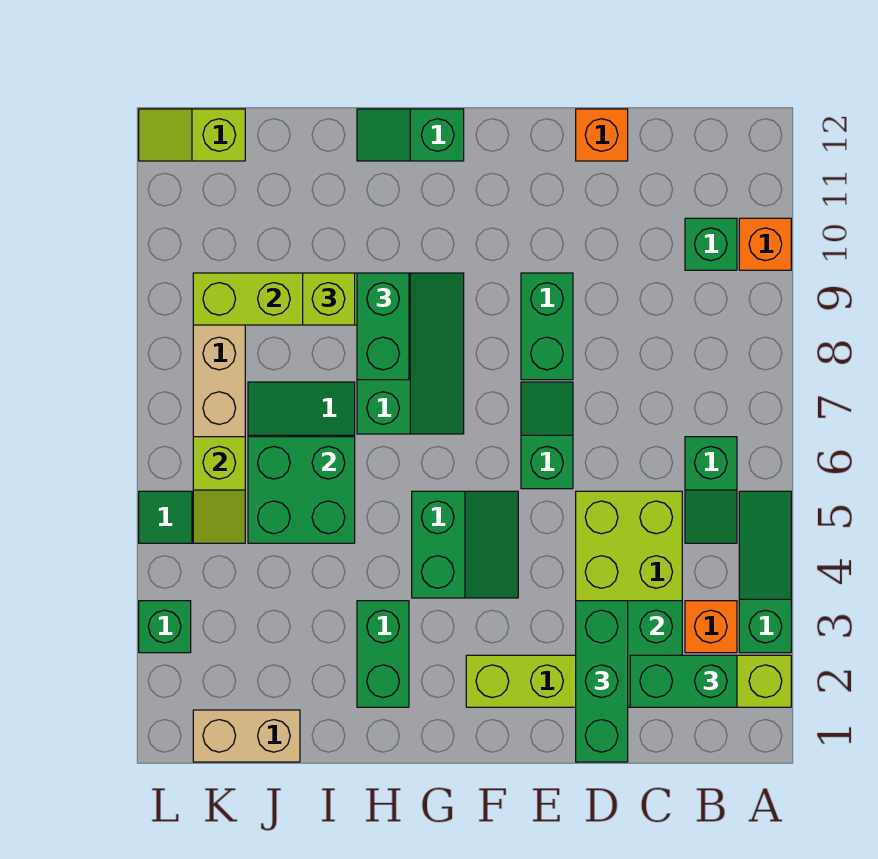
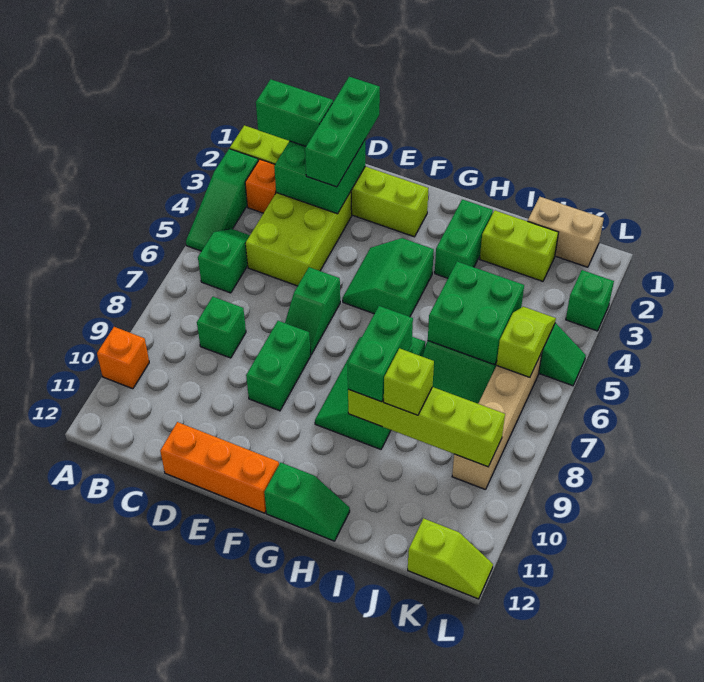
green brick B10 level 1 -> green brick C8 level 1
orange brick D12 level 1 -> orange brick D12:F12 level 1
none -> lime brick I2:J2 level 1

